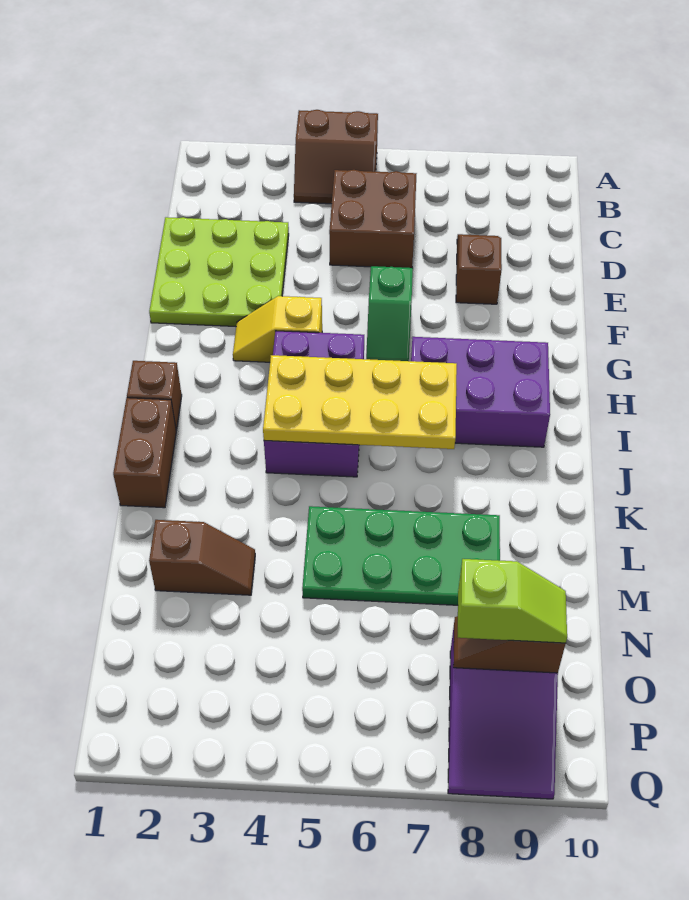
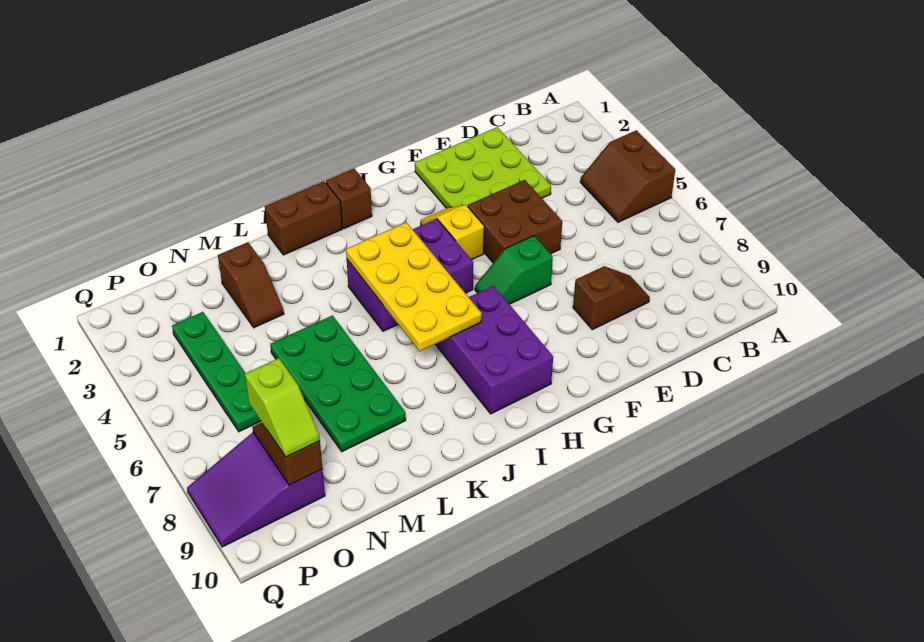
brown brick C5:D6 level 1 -> brown brick E4:F5 level 1
none -> green plate O3:O6 level 1

